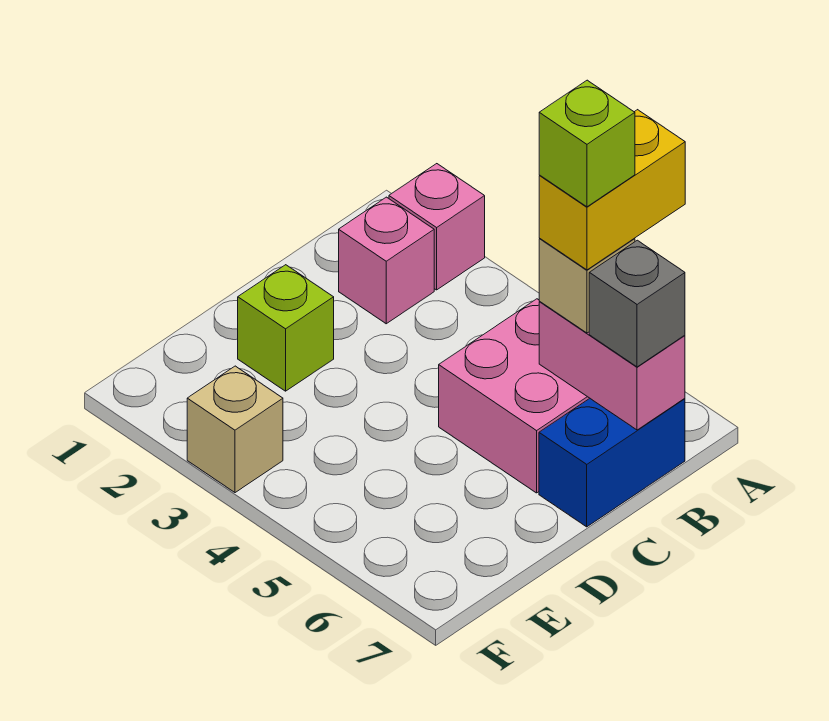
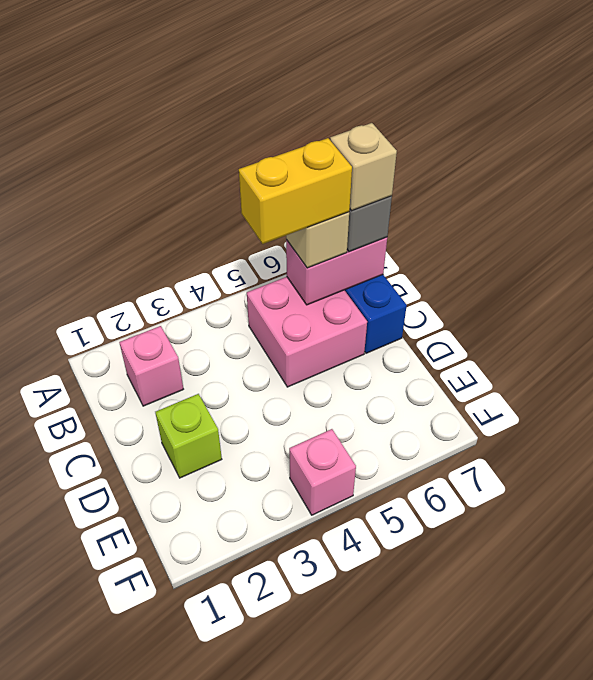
pink brick A2 level 1 -> pink brick F4 level 1
yellow brick A6:B6 level 4 -> yellow brick B5:B6 level 4
lime brick B6 level 5 -> none
tan brick F3 level 1 -> tan brick B7 level 4

